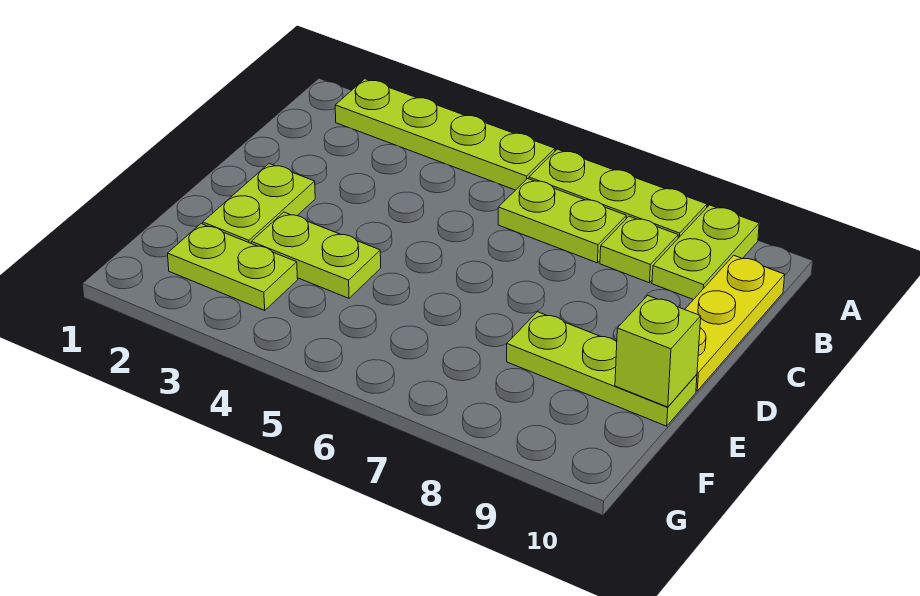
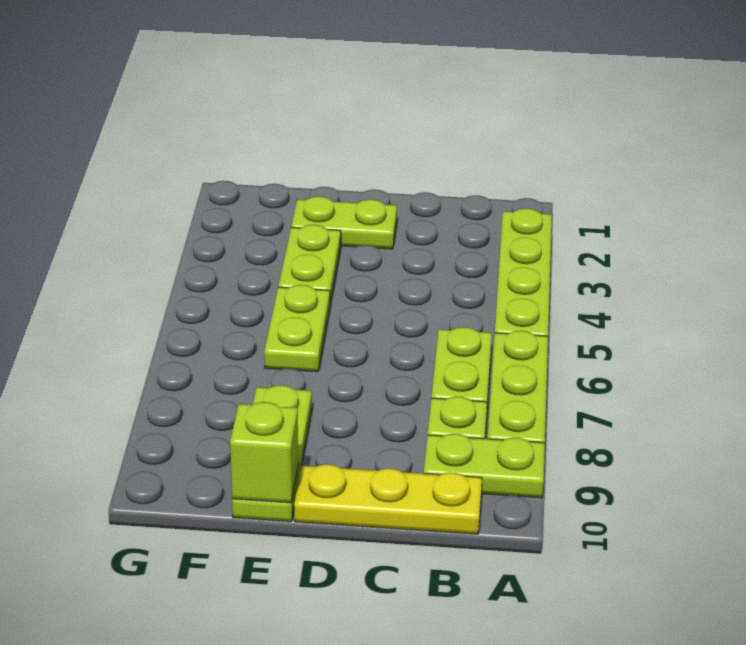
lime plate F2:F3 level 1 -> lime plate E5:E6 level 1

